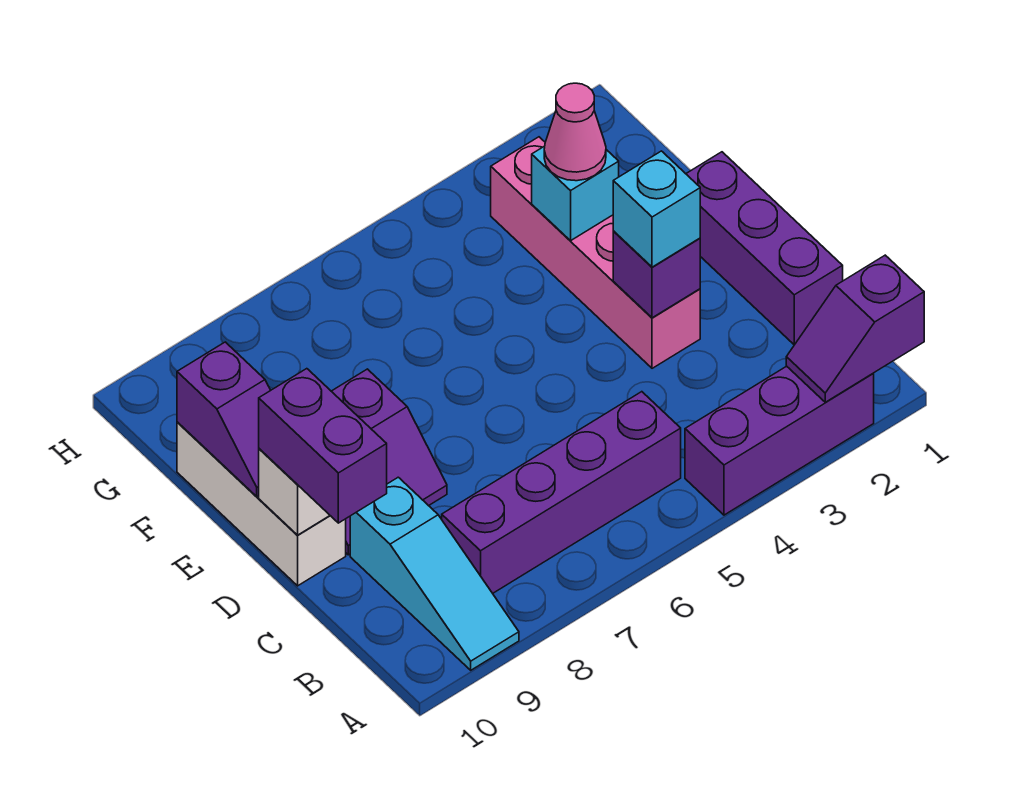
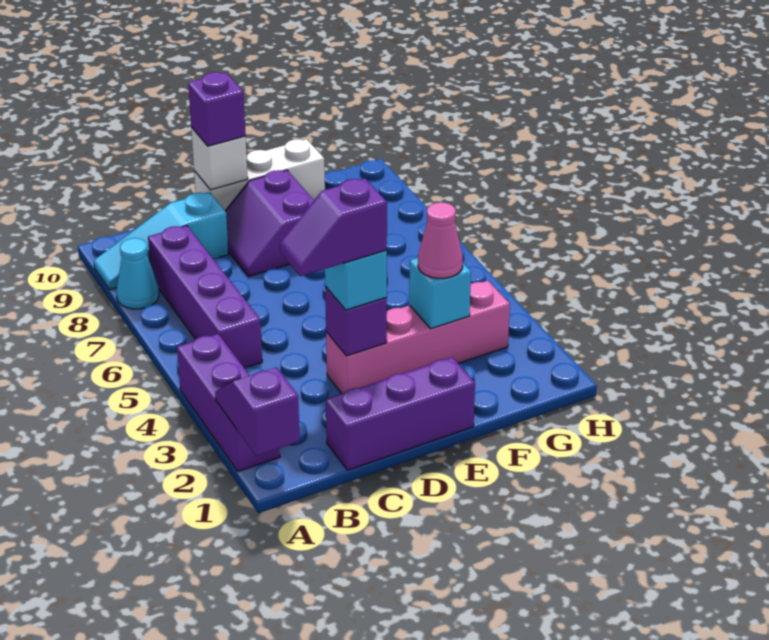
none -> cyan cone A8 level 1
purple brick C10:D10 level 3 -> purple brick D10 level 3
purple slope E10:F10 level 2 top F -> purple slope C3:D3 level 4 top D

